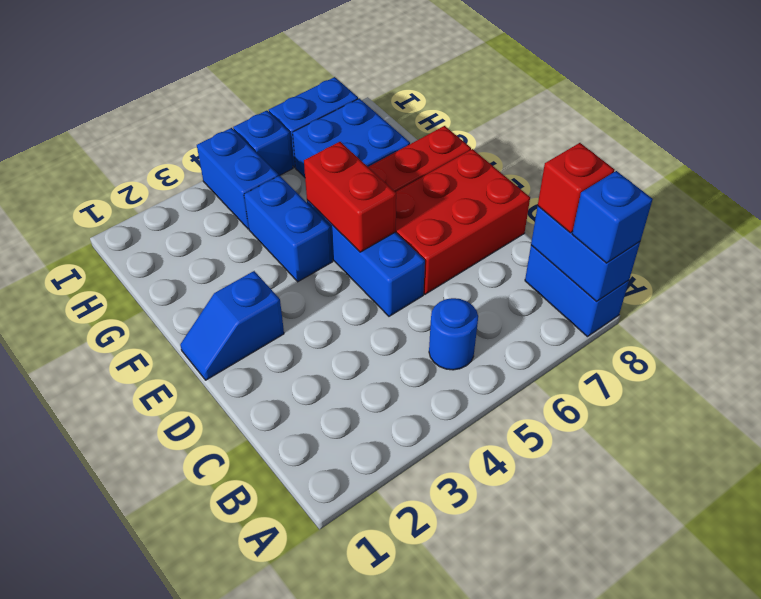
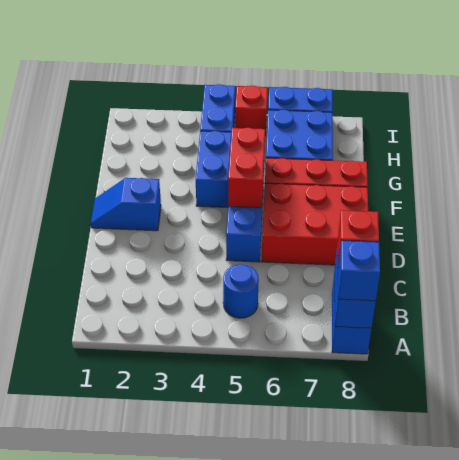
blue brick I5 level 1 -> red brick I5 level 1

